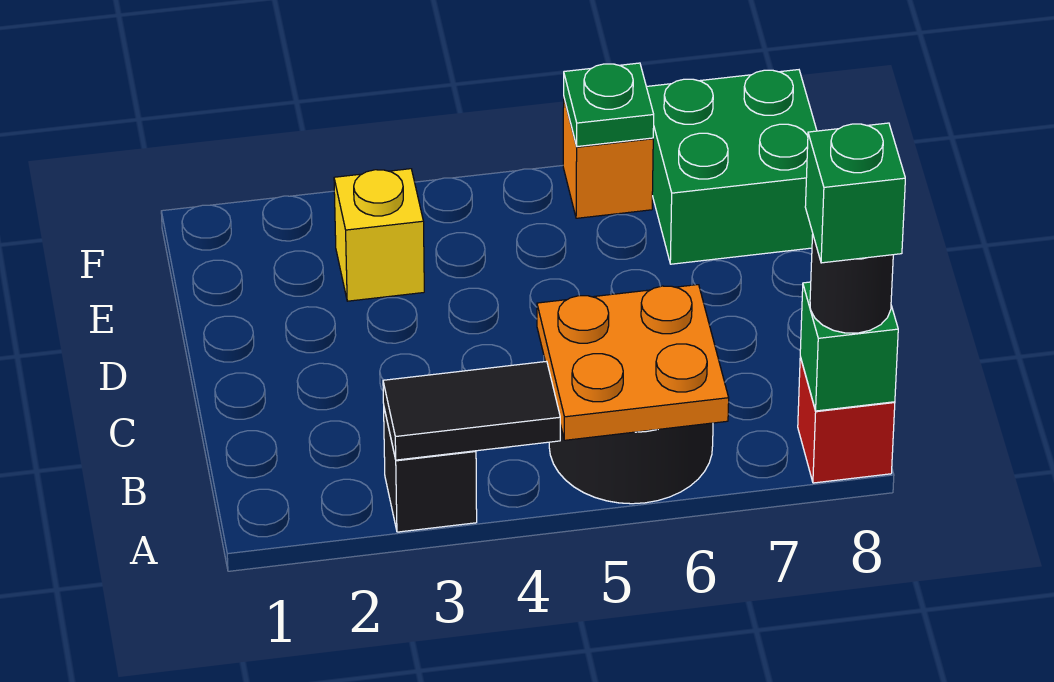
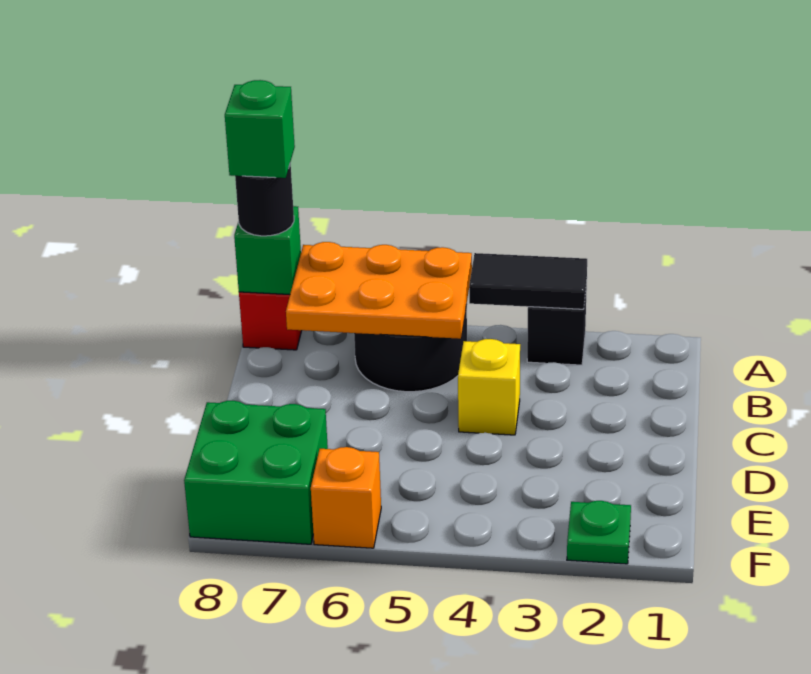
orange plate A5:B6 level 2 -> orange plate A5:B7 level 2
yellow brick E3 level 1 -> yellow brick C4 level 1
green plate F6 level 2 -> green plate F2 level 1

